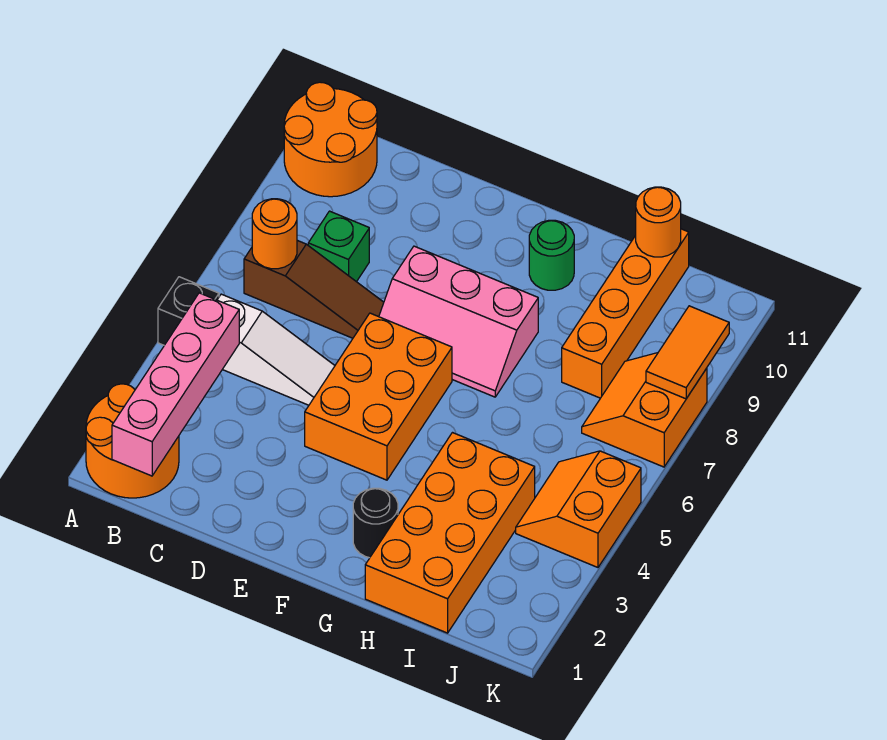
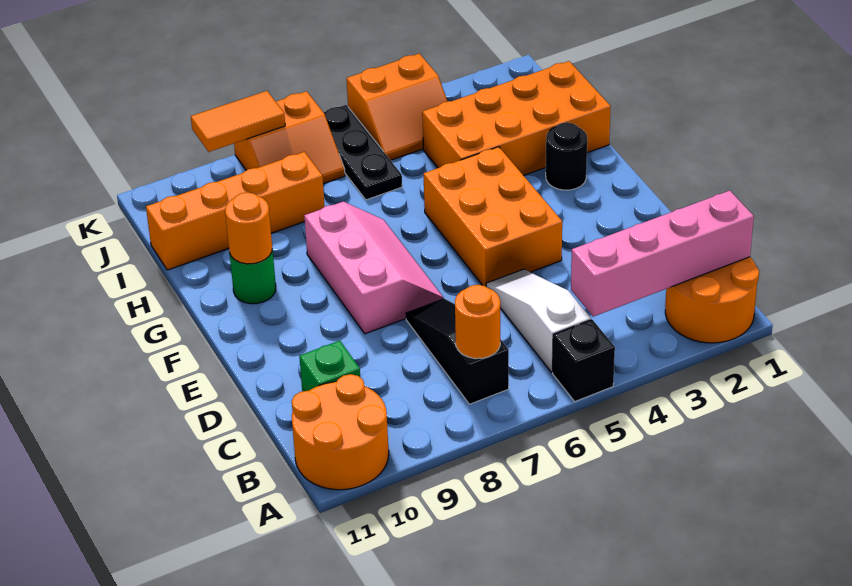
brown slope B7:D7 level 1 top B -> black slope B7:D7 level 1 top B
green brick C8 level 1 -> green brick C10 level 1
orange brick E4:F6 level 1 -> orange brick E4:G5 level 1
none -> black plate I6:K6 level 1
orange round brick I11 level 2 -> orange round brick G10 level 2

